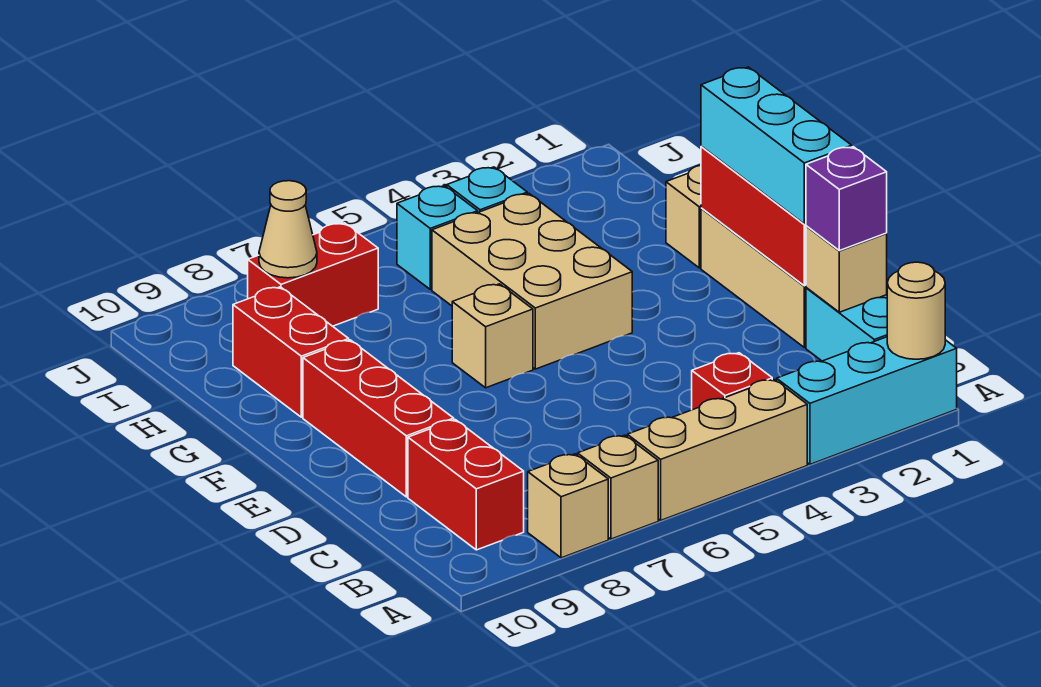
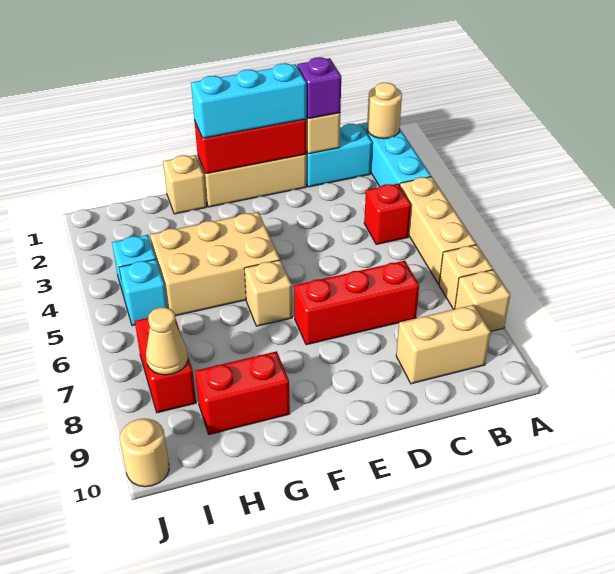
red brick B9:C9 level 1 -> tan brick B9:C9 level 1
red brick D9:F9 level 1 -> red brick C7:E7 level 1
none -> tan round brick J10 level 1

